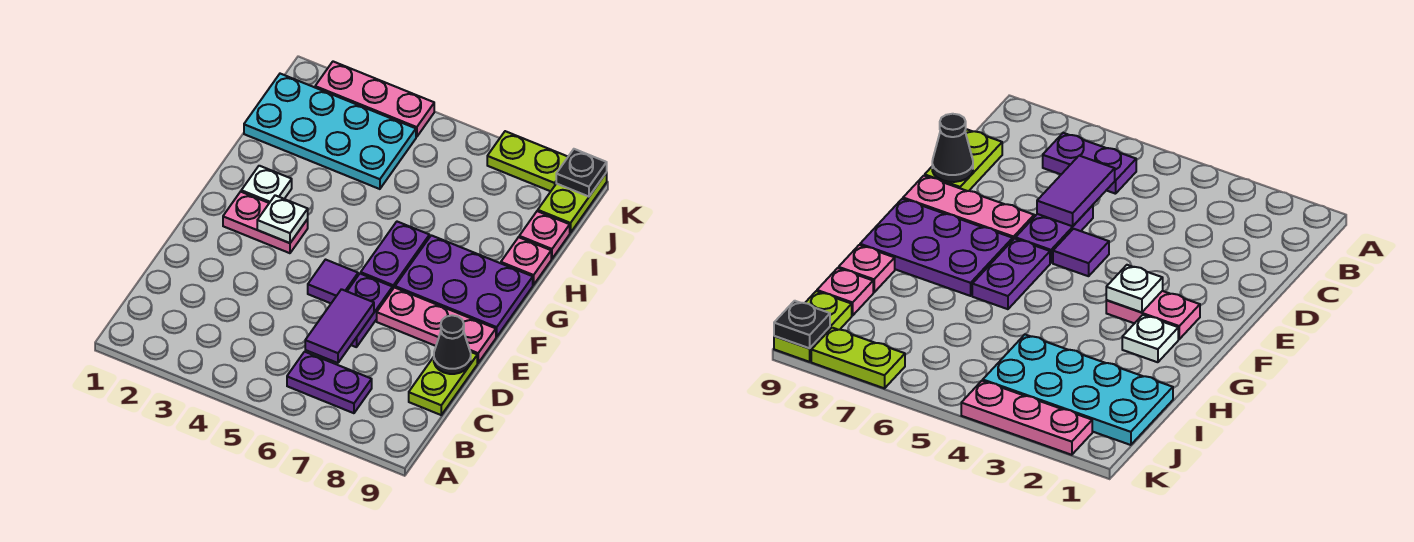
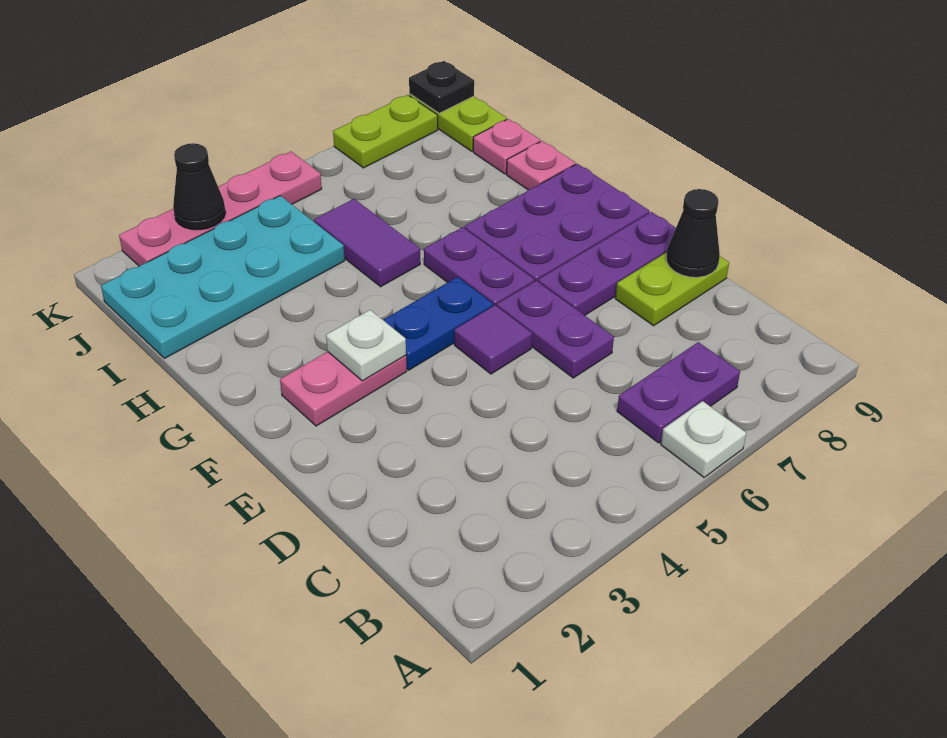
purple tile C6:D6 level 2 -> purple tile H5:I5 level 1
lime plate C9:D9 level 1 -> lime plate D8:D9 level 1
pink plate E7:E9 level 1 -> purple plate E7:E9 level 1
none -> blue plate F4:F5 level 1
white plate G2 level 1 -> white plate A6 level 1
pink plate K2:K4 level 1 -> pink plate K2:K5 level 1
none -> black cone K3 level 2

